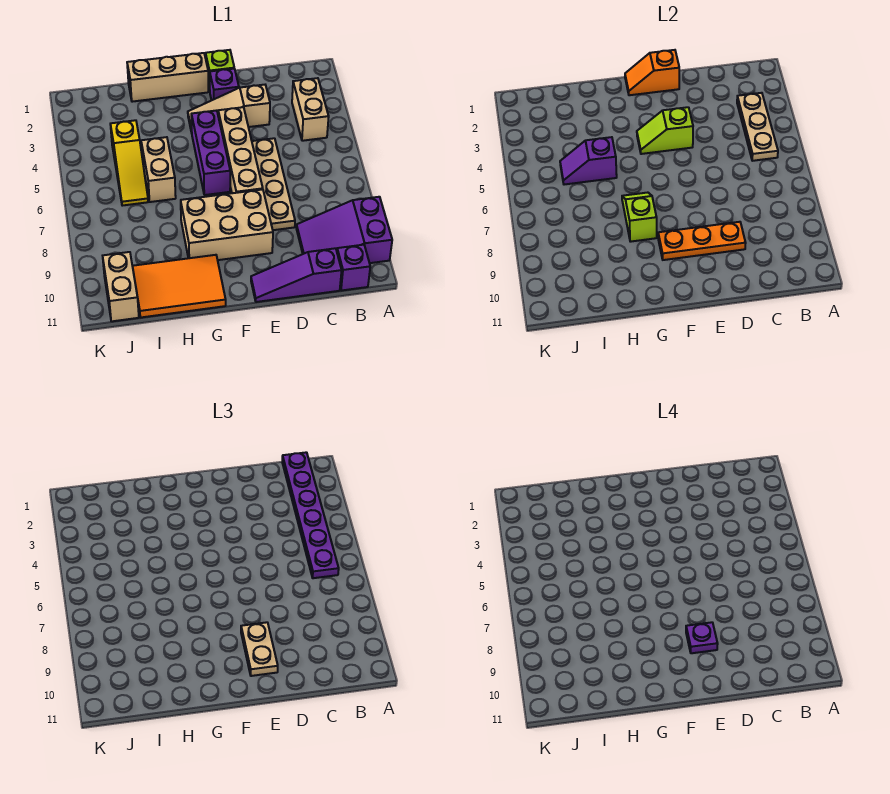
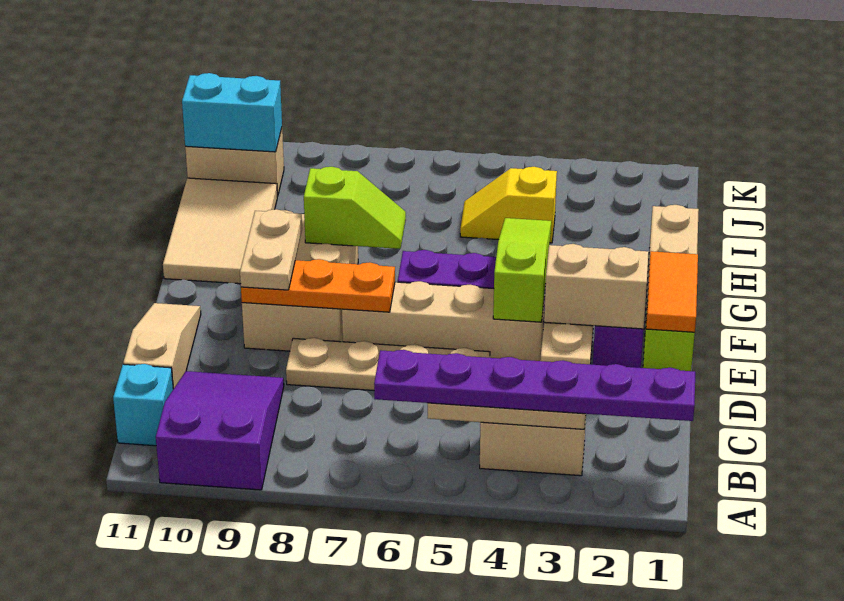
purple brick B11 level 1 -> cyan brick B11 level 1
purple slope C11:E11 level 1 top C -> tan slope C11:E11 level 1 top C
orange plate D9:F9 level 2 -> orange plate E7:E9 level 2
orange slope E1:F1 level 2 top E -> orange tile E1:F1 level 2
lime slope E4:F4 level 2 top E -> lime slope E4:G4 level 2 top E
tan plate E9:E10 level 3 -> tan plate E9:F9 level 3
purple plate E9 level 4 -> none
orange tile G10:I11 level 1 -> tan tile G10:I11 level 1
tan brick H5:H6 level 1 -> tan brick E2:E3 level 2
purple slope H5:I5 level 2 top H -> none
yellow slope I4:I6 level 1 top 4 -> yellow slope I4:I5 level 1 top 4
none -> cyan brick J10:J11 level 2

